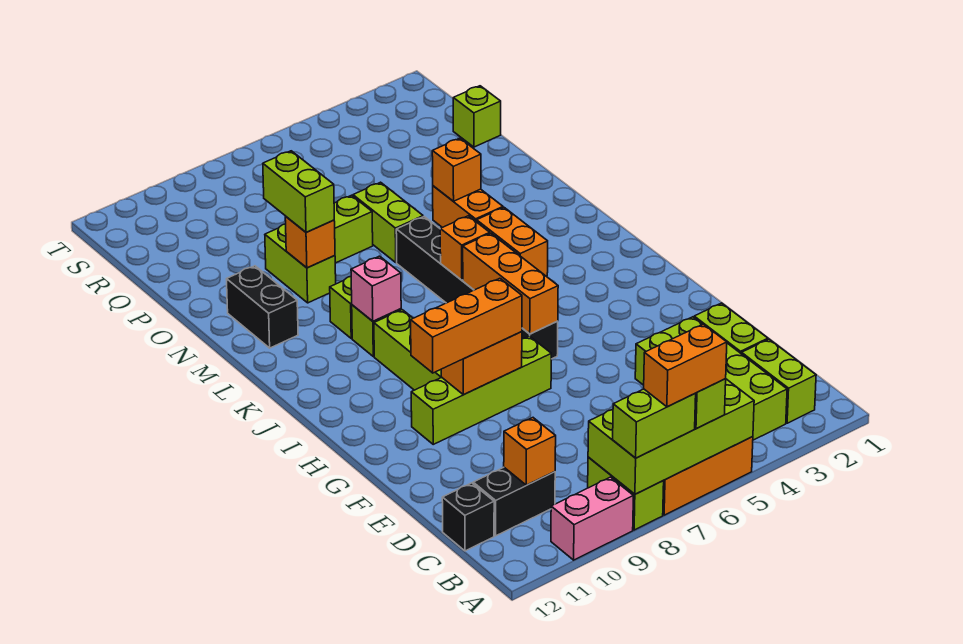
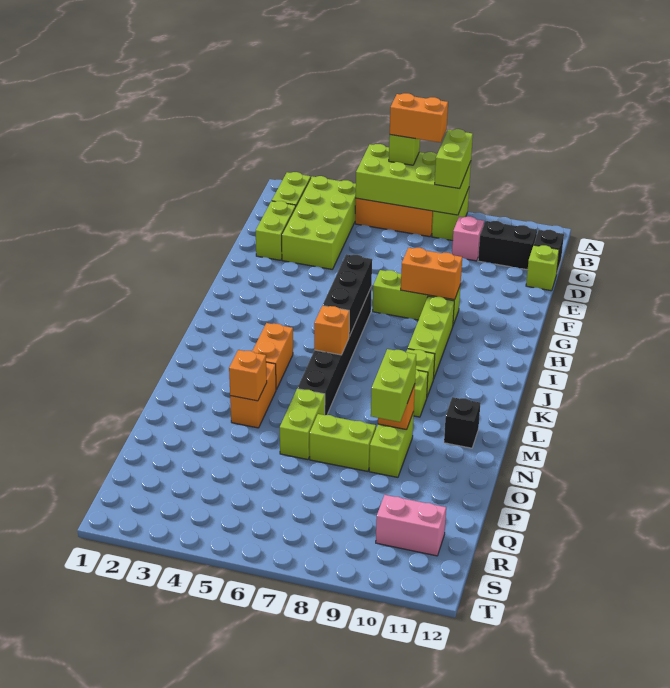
lime brick A7:A8 level 3 -> lime brick A8:B8 level 3
pink brick A9:A10 level 1 -> pink brick R10:R11 level 1
orange brick C10 level 2 -> none
lime brick G7:G10 level 1 -> lime brick G7:G9 level 1
orange brick G8:G10 level 3 -> none
orange brick H6:J6 level 2 -> black brick H6:J6 level 2
pink brick K9 level 2 -> pink brick C9 level 1
black brick M11:N11 level 1 -> black brick M11 level 1
lime brick Q1 level 1 -> lime brick D12 level 1

